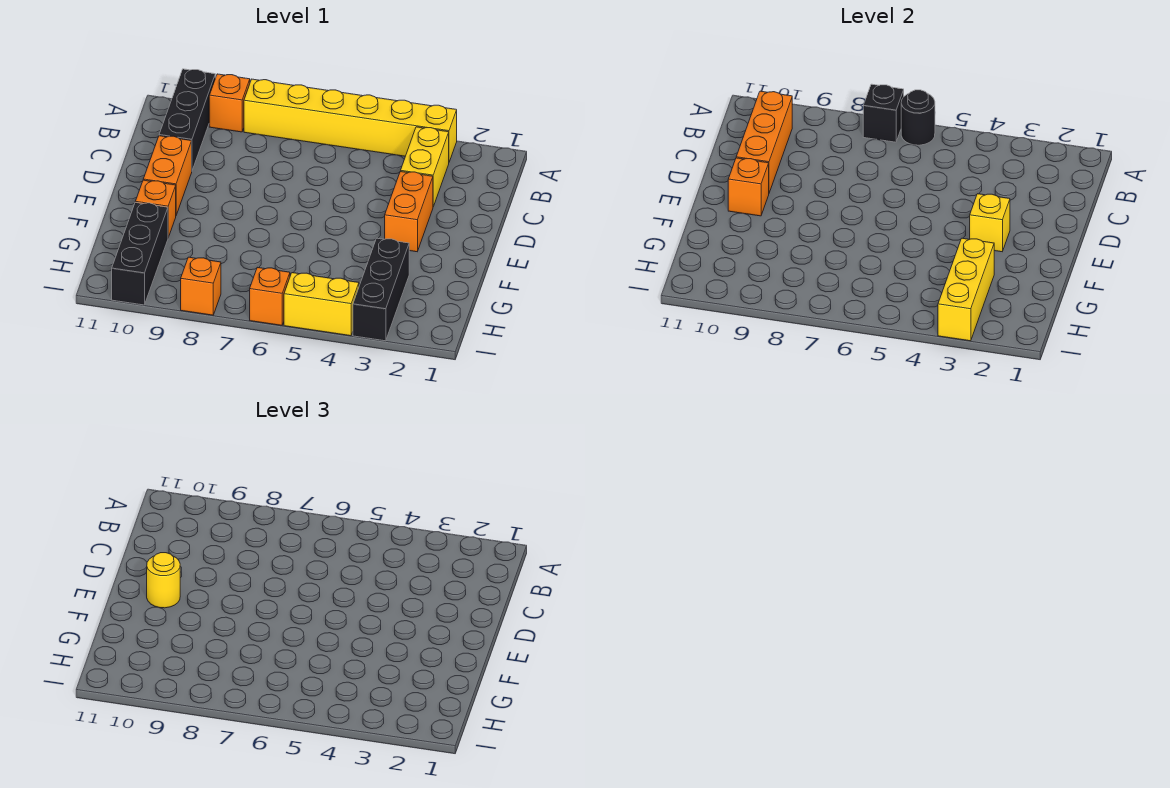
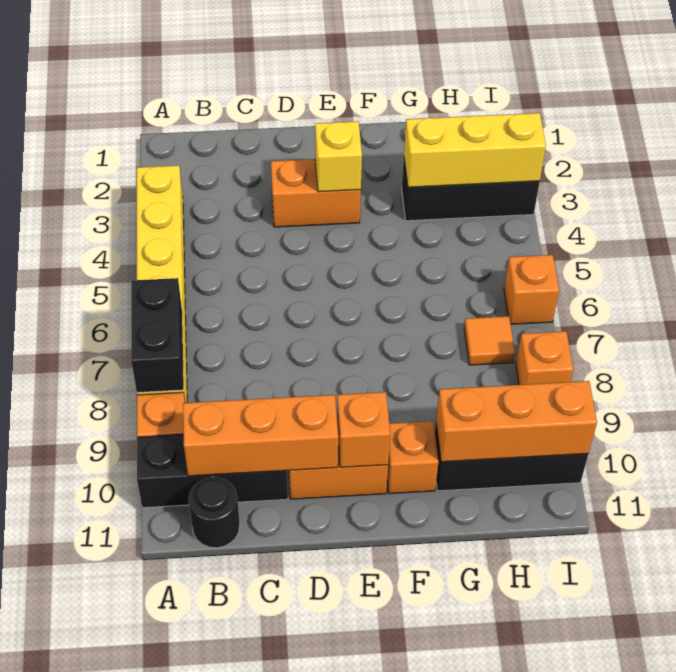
black round brick A6 level 2 -> black round brick B11 level 1
black brick A7 level 2 -> black brick A7:A8 level 2
yellow brick B3:C3 level 1 -> none
yellow round brick E10 level 3 -> none
none -> orange brick G10:I10 level 2
none -> orange tile H7 level 1
yellow brick I4:I5 level 1 -> none

